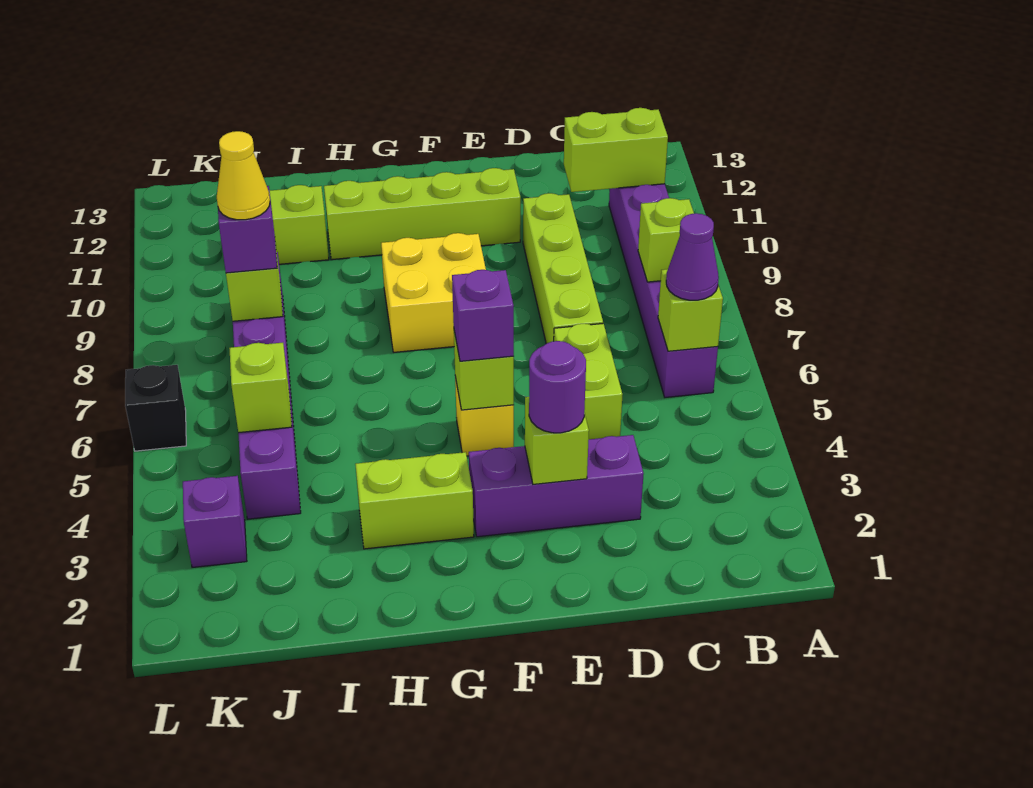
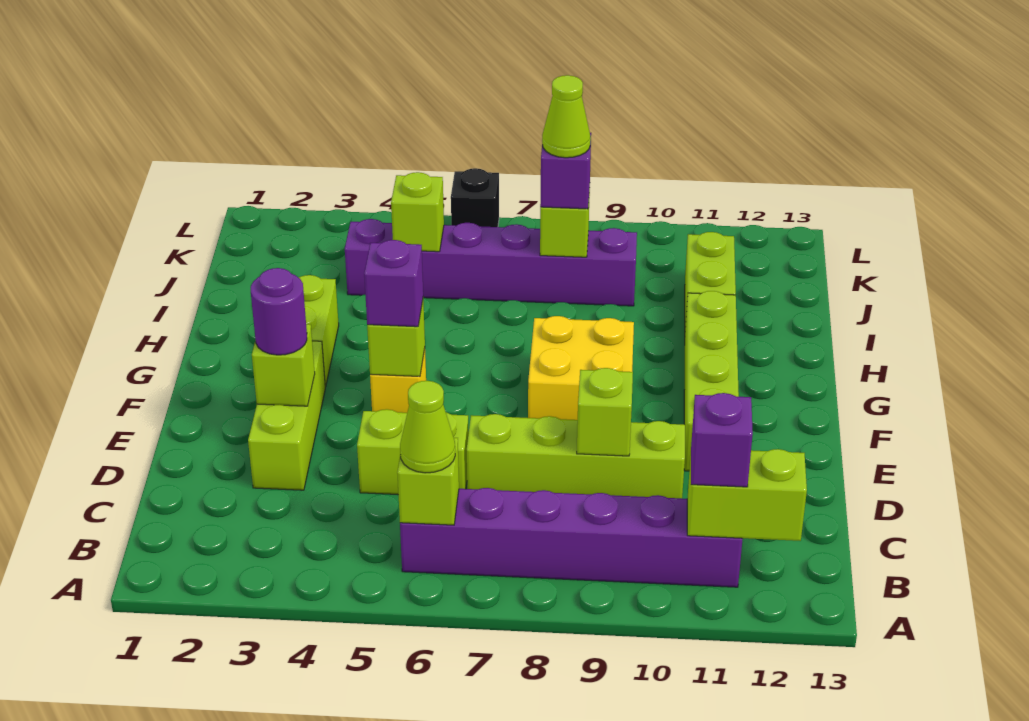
purple cone B6 level 3 -> lime cone B6 level 3
lime brick B8 level 2 -> lime brick D9 level 2
lime brick B11:C11 level 2 -> lime brick B11:B12 level 2
purple brick D3:F3 level 1 -> lime brick D3:F3 level 1
yellow cone J8 level 4 -> lime cone J8 level 4
purple brick K3 level 1 -> purple brick B11 level 3

